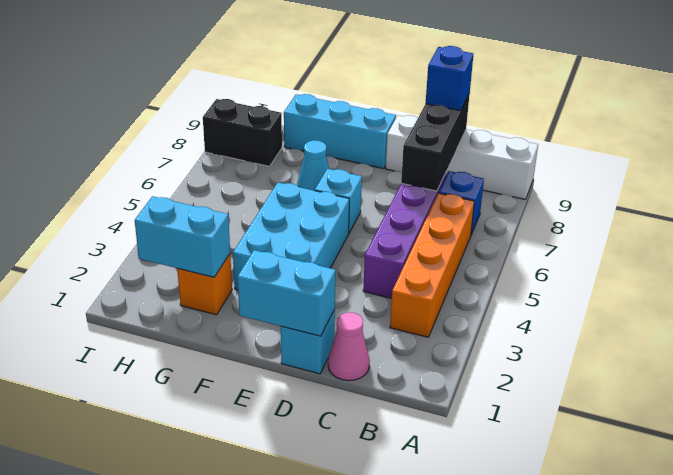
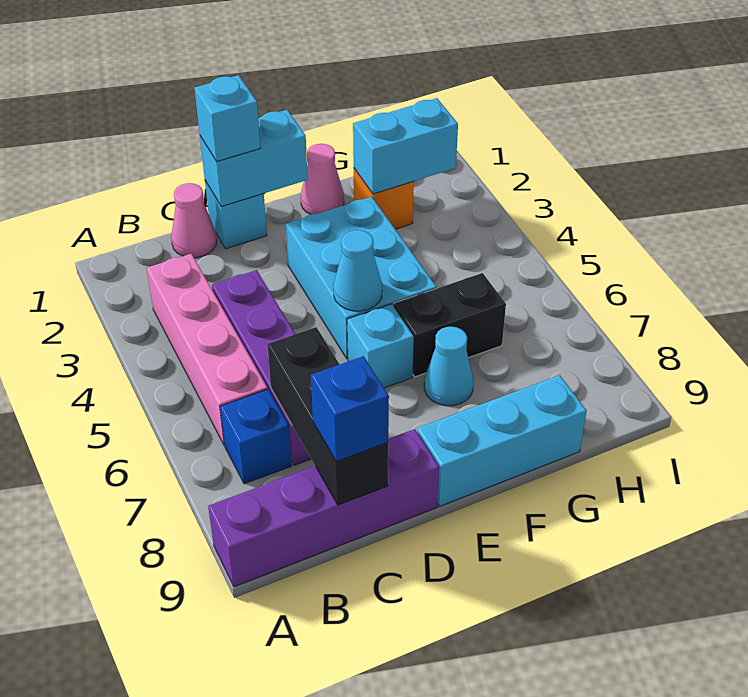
white brick A9:D9 level 1 -> purple brick A9:D9 level 1
orange brick B3:B6 level 1 -> pink brick B3:B6 level 1
none -> cyan brick D1 level 3
none -> cyan cone E5 level 2
none -> pink cone F1 level 1
black brick H8:I8 level 1 -> black brick F6:G6 level 1

